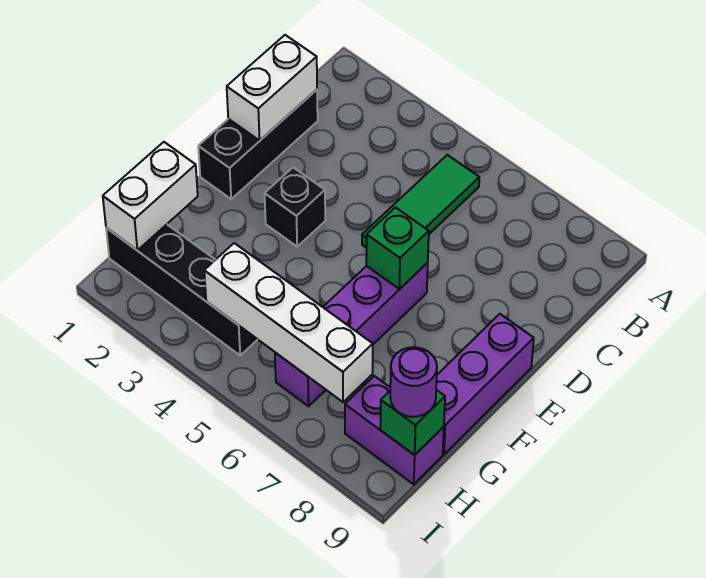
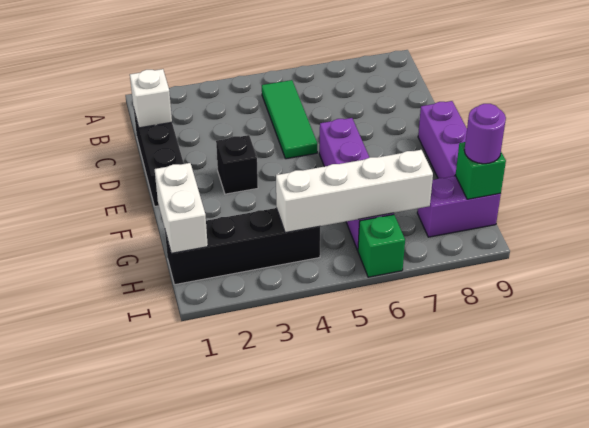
white brick C1:D1 level 2 -> white brick C1 level 2
green brick E6 level 2 -> green brick I6 level 1

